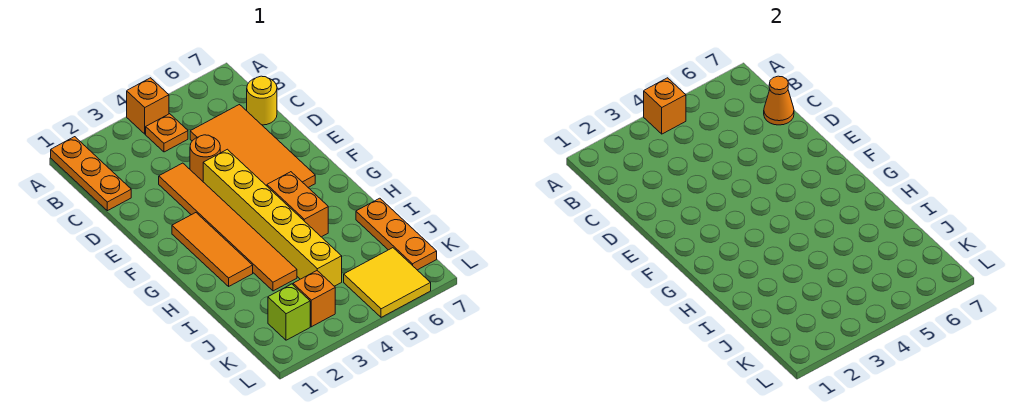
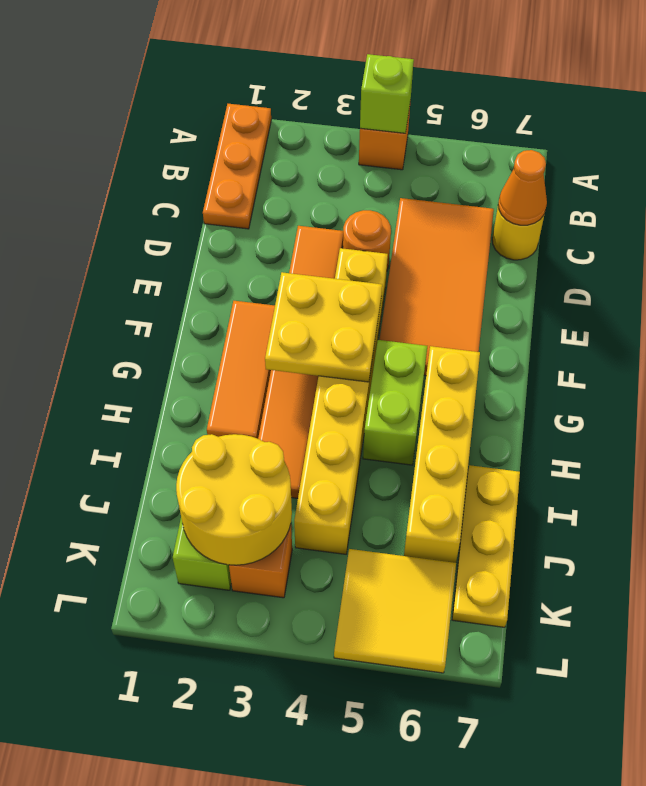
orange brick A4 level 2 -> lime brick A4 level 2
orange plate B4 level 1 -> none
none -> yellow plate F3:G4 level 2
orange brick G5:H5 level 1 -> lime brick G5:H5 level 1
none -> yellow brick G6:J6 level 1
orange plate I7:K7 level 1 -> yellow plate I7:K7 level 1
none -> yellow round brick J2:K3 level 2

